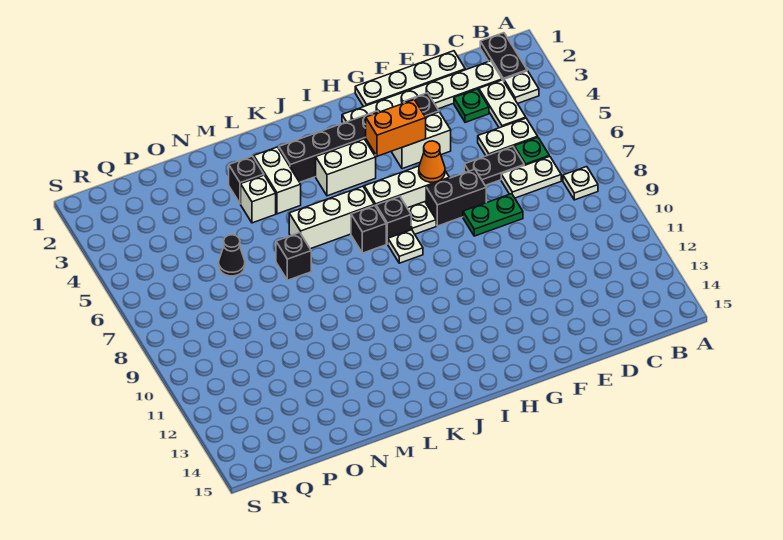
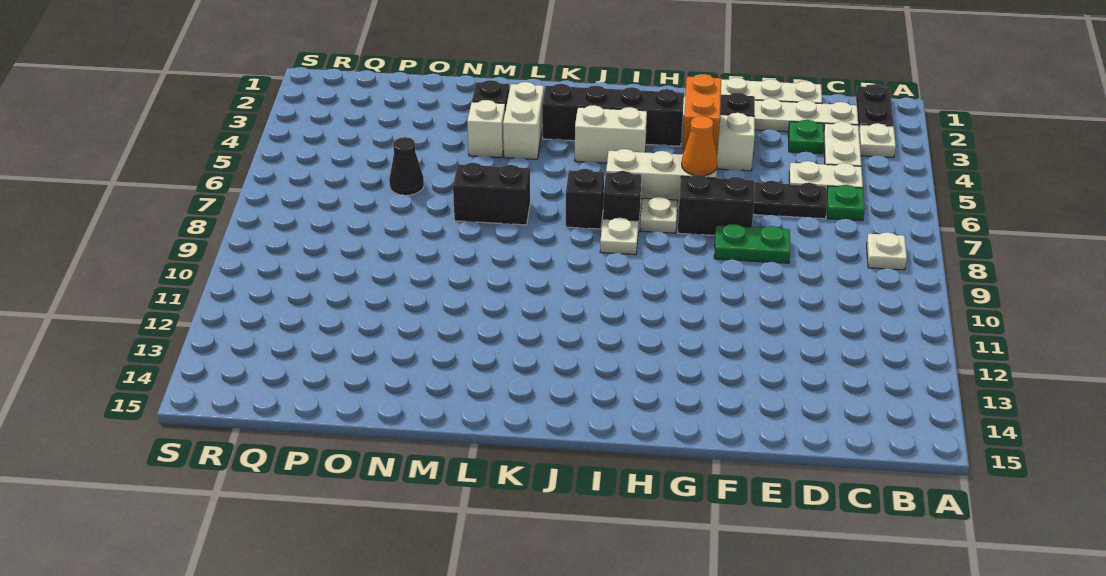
white plate C7:D7 level 1 -> none
orange brick G4:H4 level 2 -> orange brick G4:G5 level 2
white brick J6:L6 level 1 -> none
black brick M7 level 1 -> black brick L7:M7 level 1

